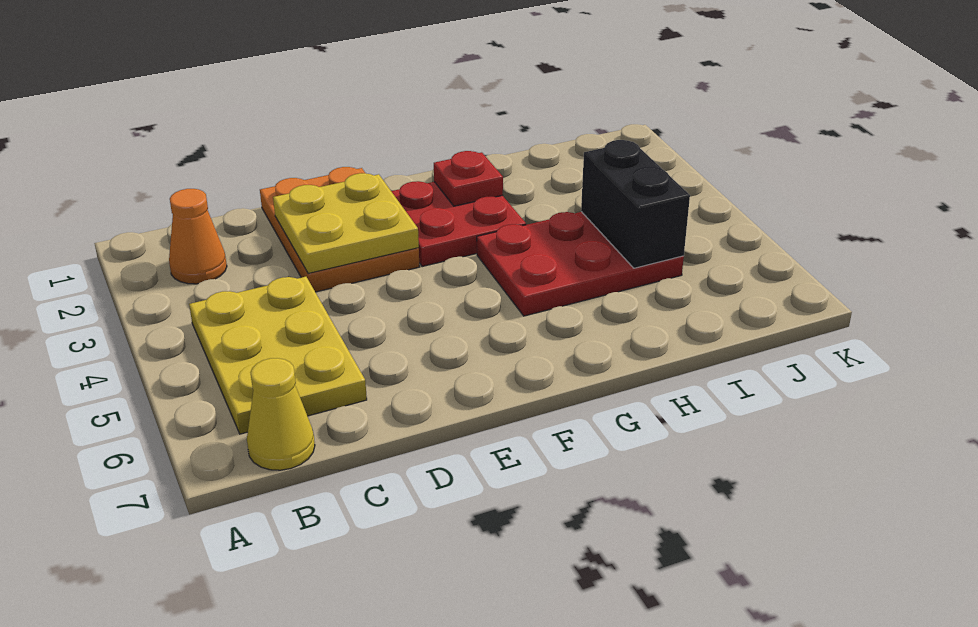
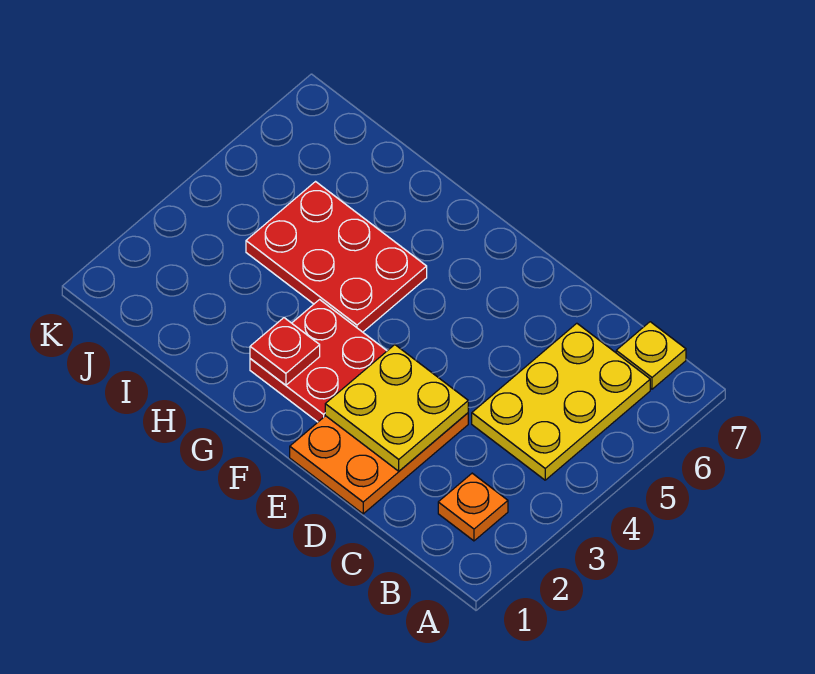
orange cone B2 level 1 -> orange plate B2 level 1
yellow cone B7 level 1 -> yellow plate B7 level 1
black brick I4:I5 level 2 -> none

